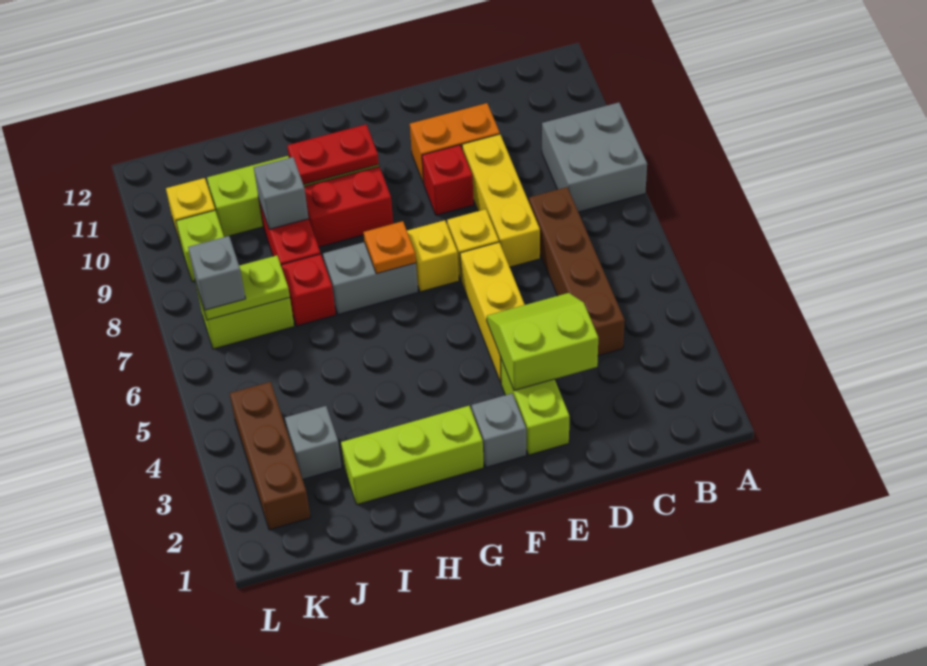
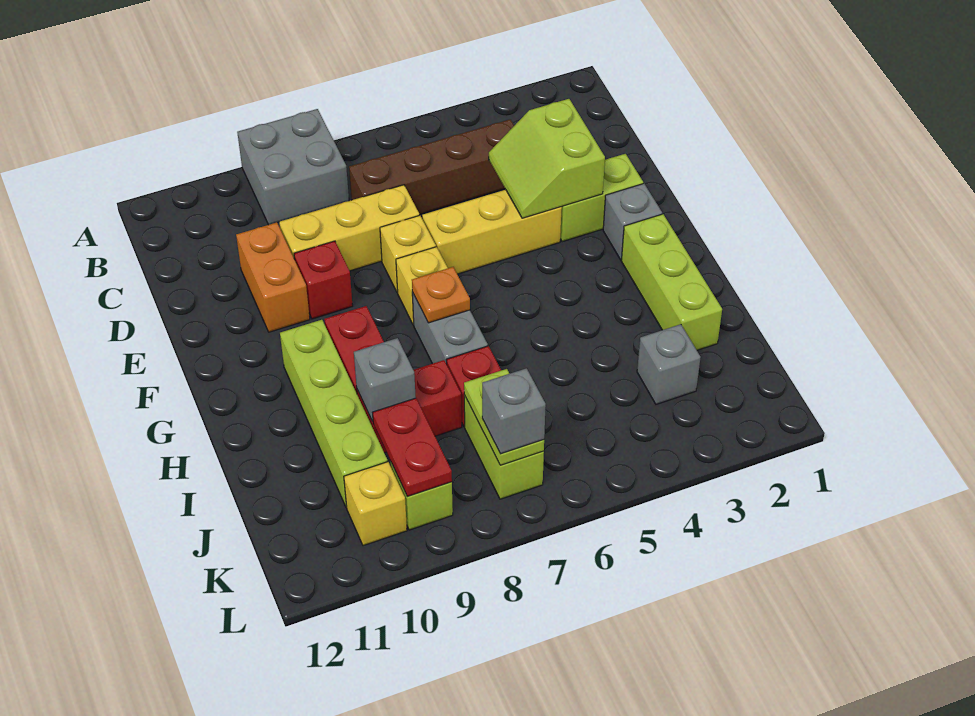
red plate G10:H10 level 2 -> red plate J9:K9 level 2
brown brick K2:K4 level 1 -> none

